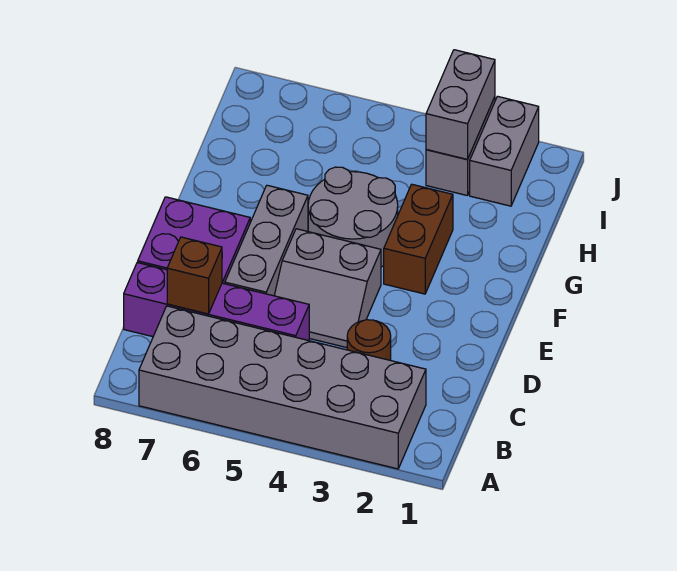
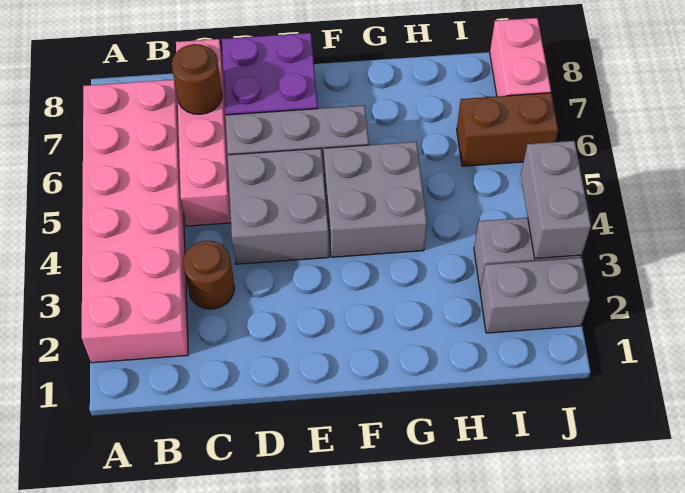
grey brick A2:B7 level 1 -> pink brick A2:B7 level 1
purple brick C5:C8 level 1 -> pink brick C5:C8 level 1
brown brick C7 level 2 -> brown round brick C7 level 2
grey slope D4:E5 level 1 top E -> grey brick D4:E5 level 1
brown brick F3:G3 level 1 -> brown brick I6:J6 level 1
grey round brick F4:G5 level 1 -> grey brick F4:G5 level 1
grey brick I3:J3 level 2 -> grey brick J3:J4 level 2
none -> pink brick J7:J8 level 1

